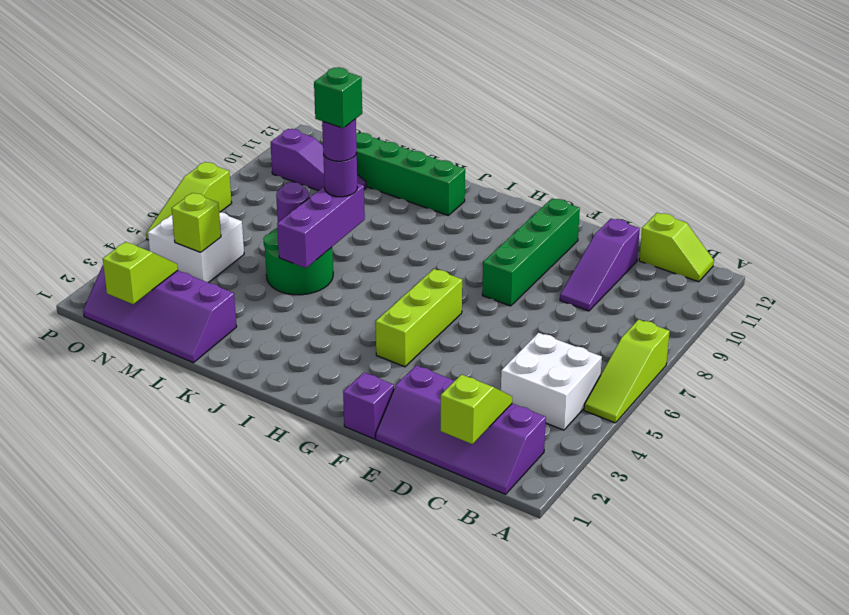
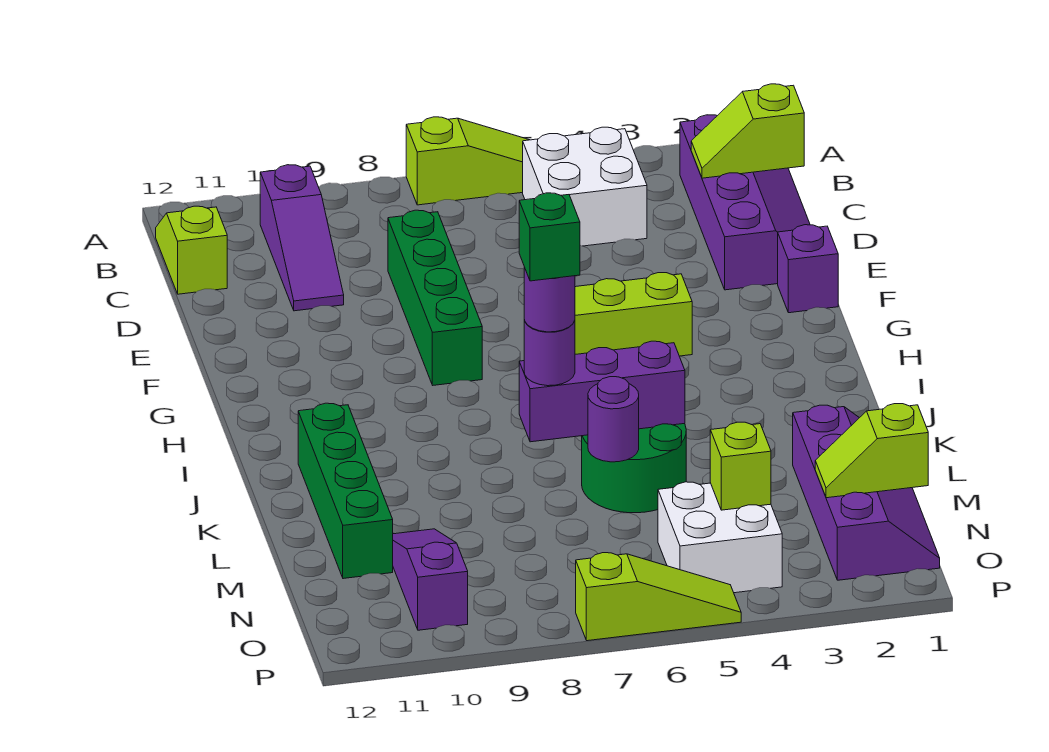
purple slope D9:D11 level 1 top 11 -> purple slope B10:D10 level 1 top B
green brick F8:F11 level 1 -> green brick D8:G8 level 1

